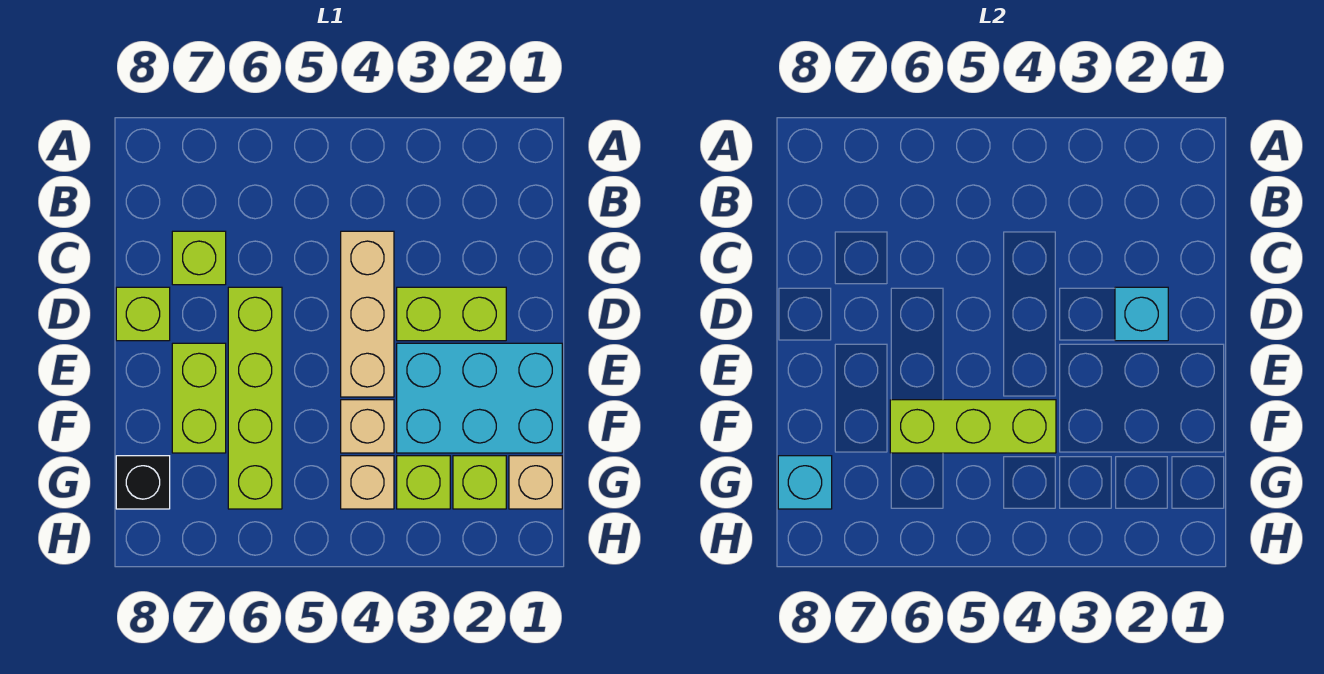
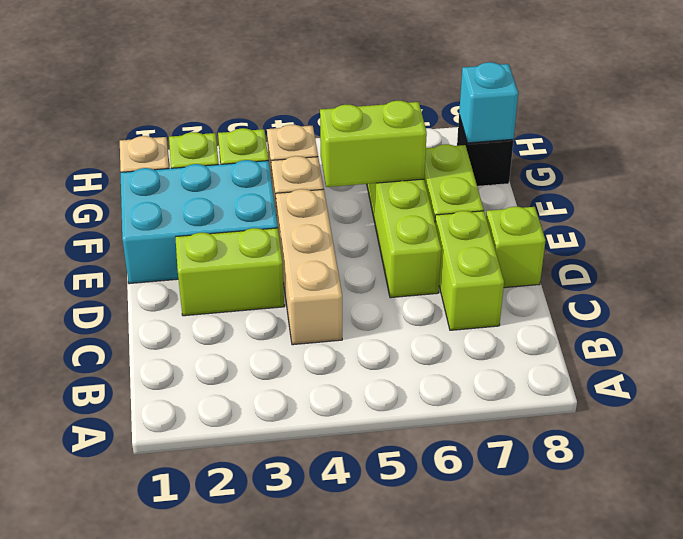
lime brick C7 level 1 -> lime brick C7:D7 level 1
cyan brick D2 level 2 -> none
lime brick F4:F6 level 2 -> lime brick F5:F6 level 2

